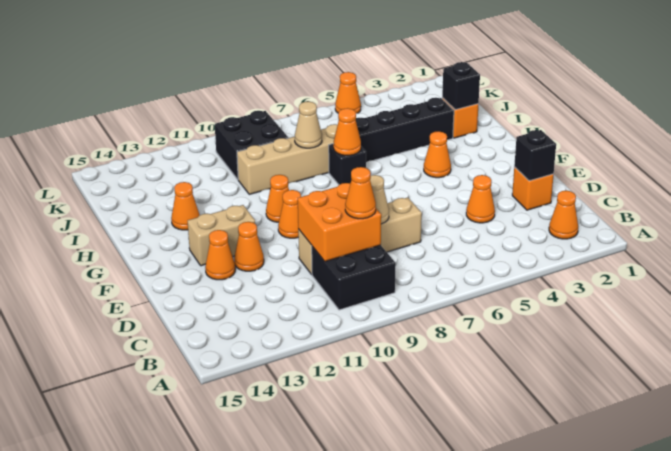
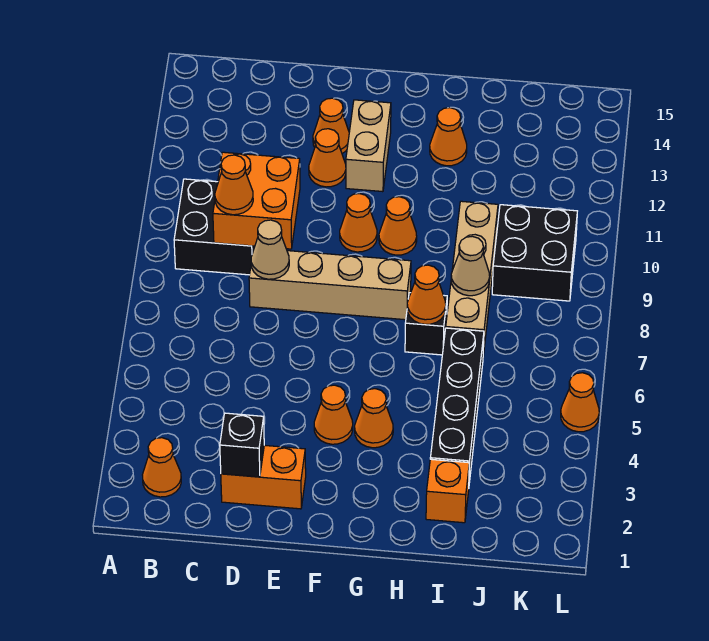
orange brick D2 level 1 -> orange brick D2:E2 level 1
orange cone D4 level 1 -> orange cone F4 level 1
tan brick D7:D10 level 1 -> tan brick D8:G8 level 1
black brick I2 level 2 -> none

